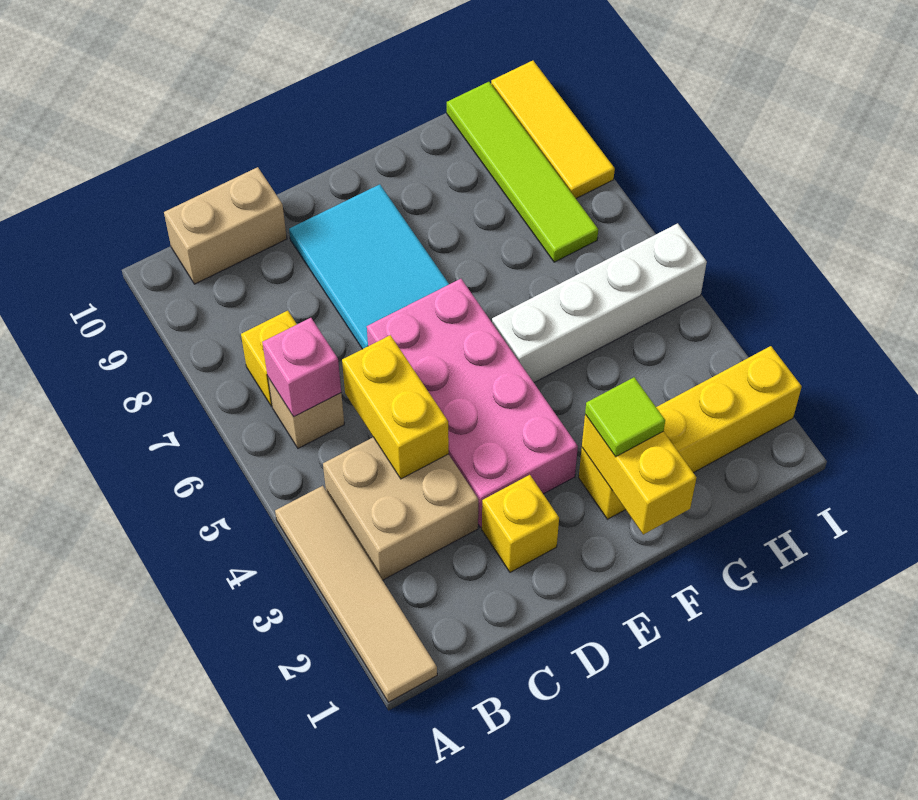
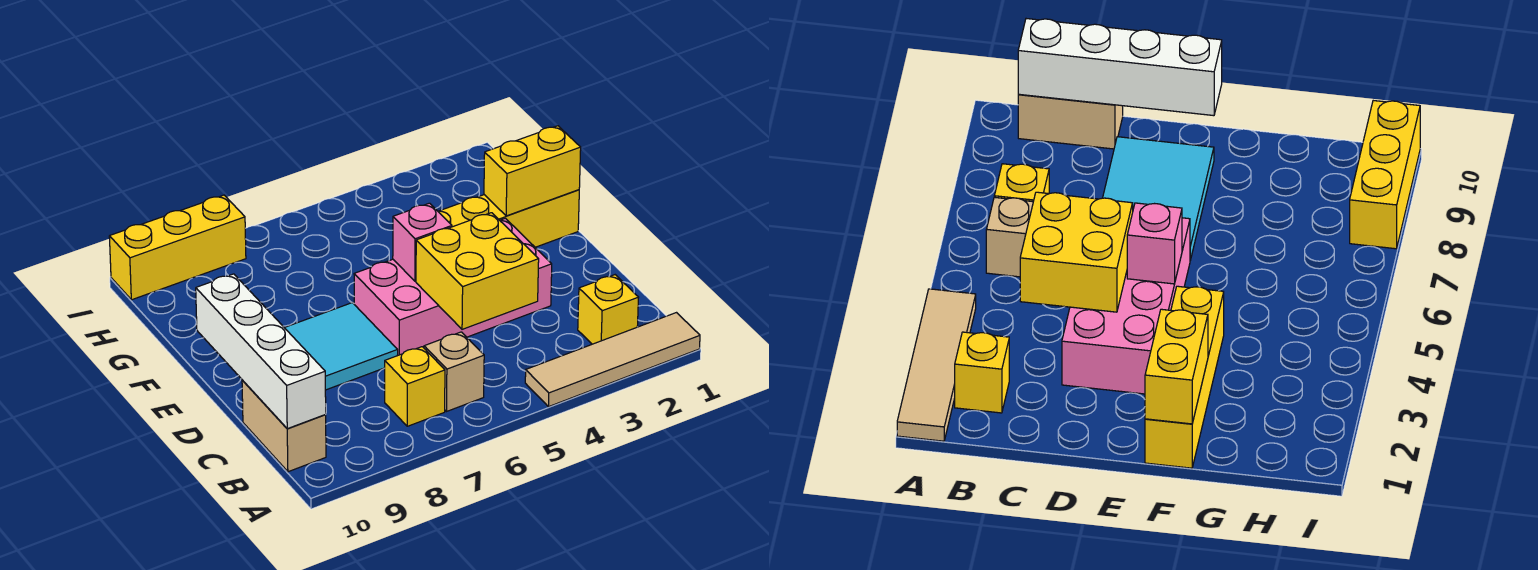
tan brick B3:C4 level 1 -> none
pink brick B6 level 2 -> pink brick E5 level 2
yellow brick C4:C5 level 2 -> yellow brick C4:D5 level 2
yellow brick D2 level 1 -> yellow brick B2 level 1
yellow brick F2:I2 level 1 -> yellow brick F1:F4 level 1
lime tile F2 level 3 -> none
white brick F5:I5 level 1 -> white brick B10:E10 level 2
lime tile H7:H10 level 1 -> none
yellow tile I8:I10 level 1 -> yellow brick I8:I10 level 1

